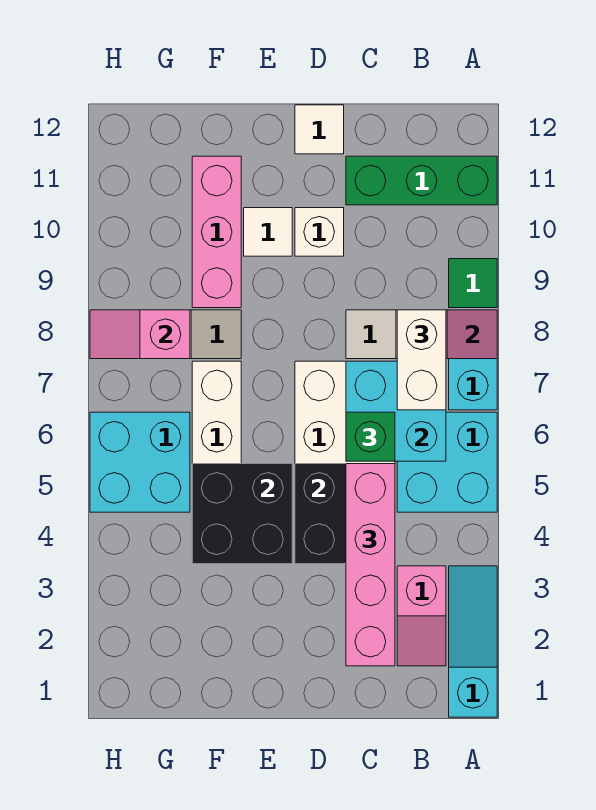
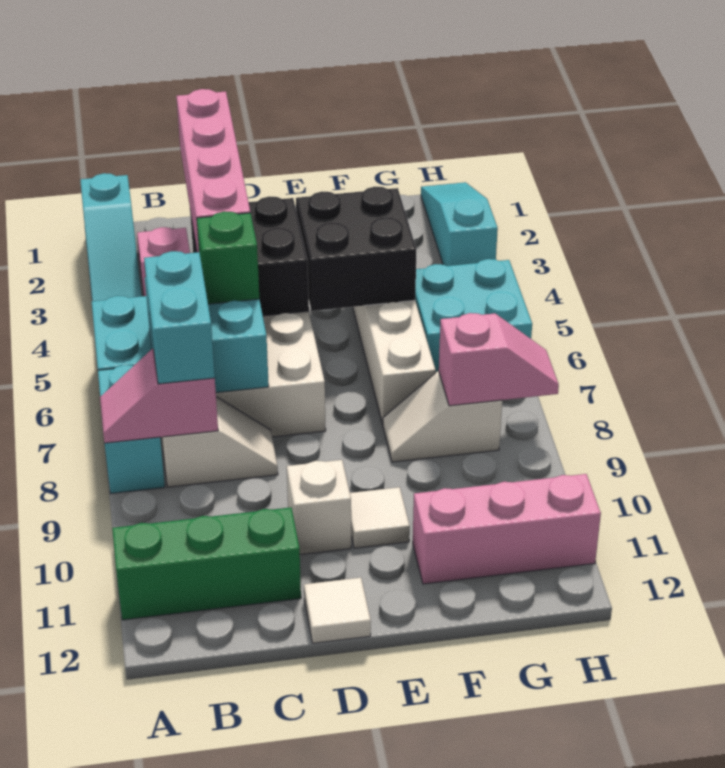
green tile A9 level 1 -> none
white brick B7:B8 level 3 -> cyan brick B7:B8 level 3
pink brick F9:F11 level 1 -> pink brick F11:H11 level 1
none -> cyan slope H1:H3 level 1 top 3

